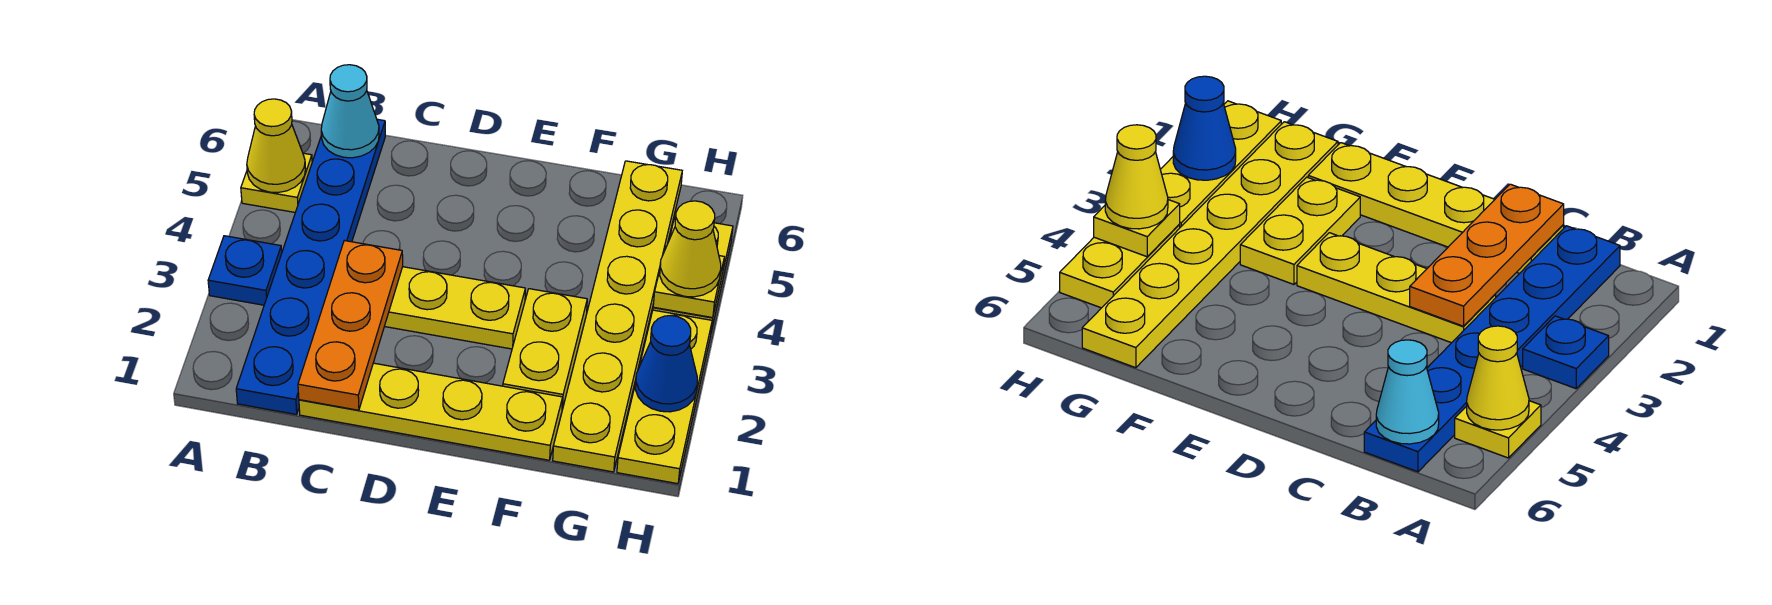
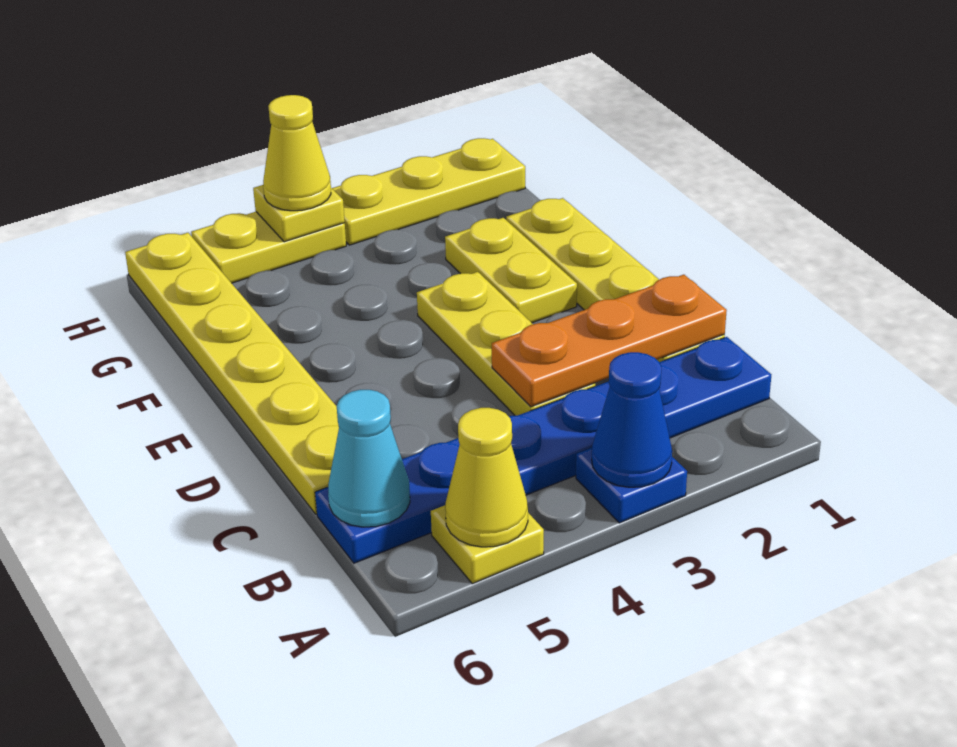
yellow plate F2:F3 level 1 -> yellow plate E2:F2 level 1
yellow plate G1:G6 level 1 -> yellow plate C6:H6 level 1
blue cone H2 level 2 -> blue cone A3 level 2

